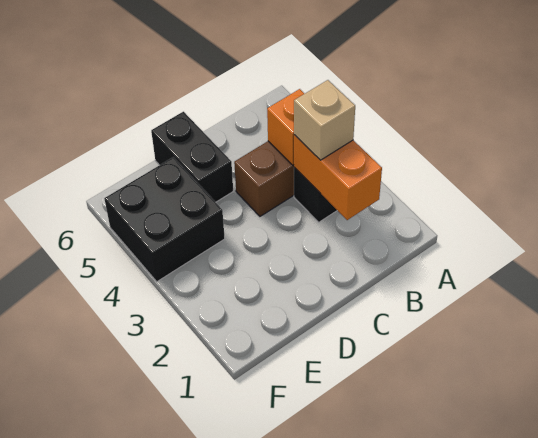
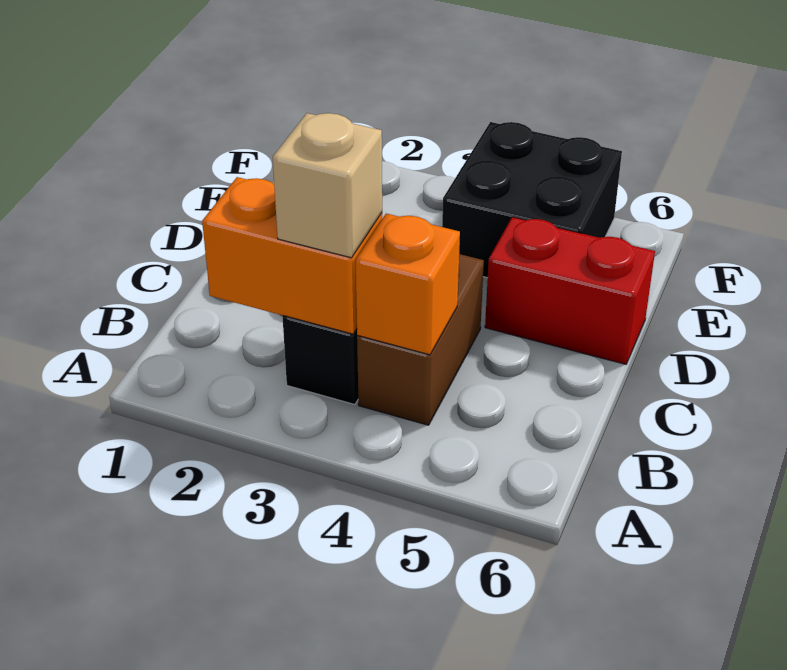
black brick D5:D6 level 1 -> red brick D5:D6 level 1

